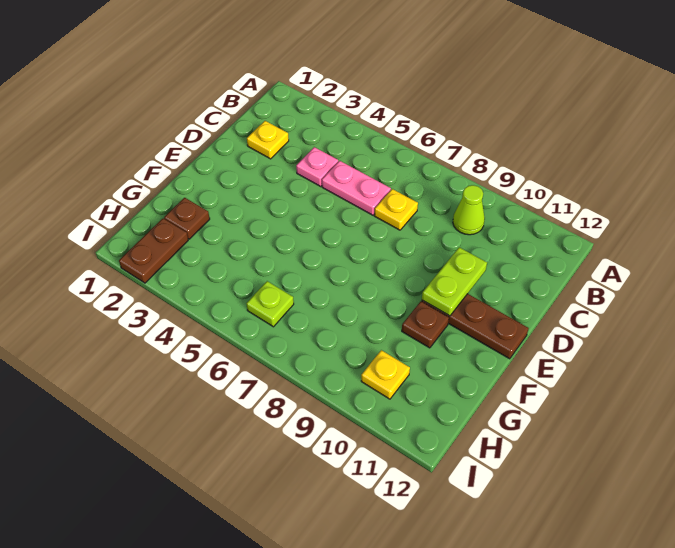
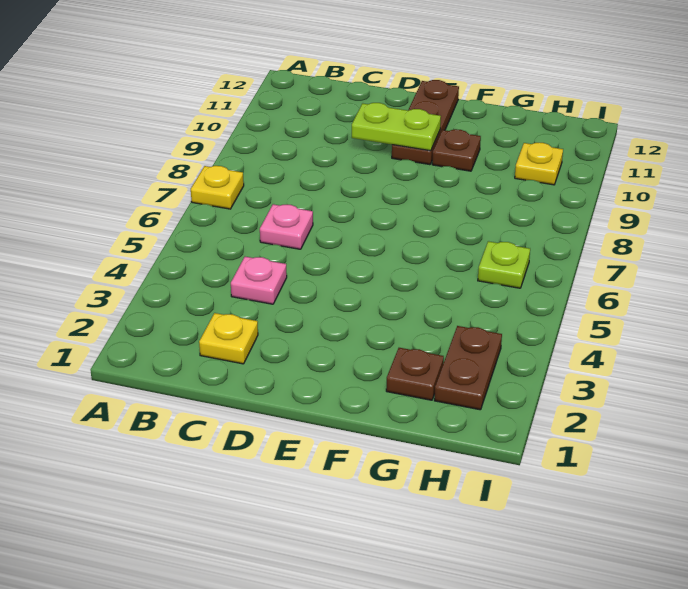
lime cone B9 level 1 -> none
pink plate C5:C6 level 1 -> pink plate C6 level 1
yellow plate C7 level 1 -> yellow plate A7 level 1
brown plate H2:I2 level 1 -> brown plate H2:H3 level 1

